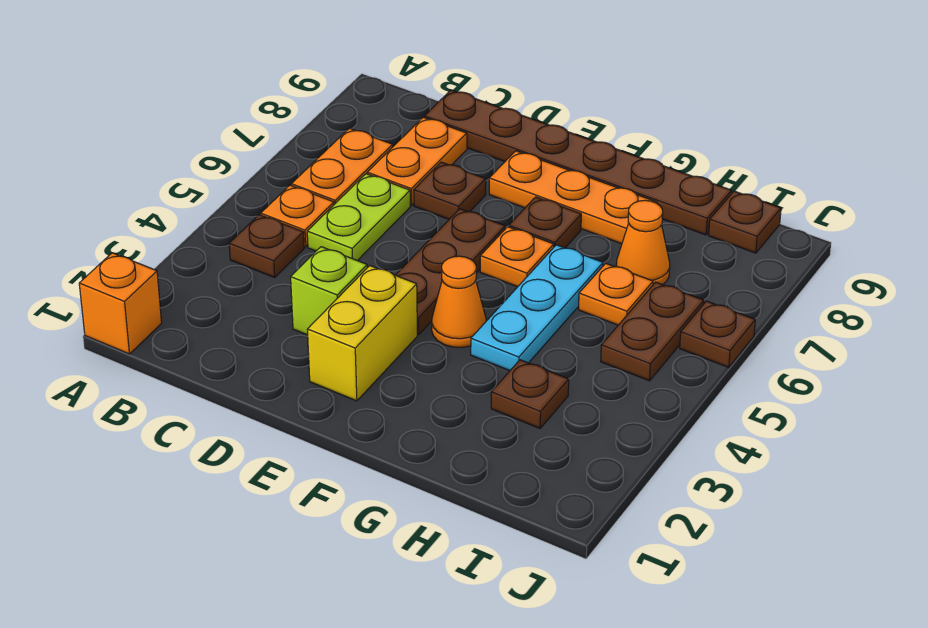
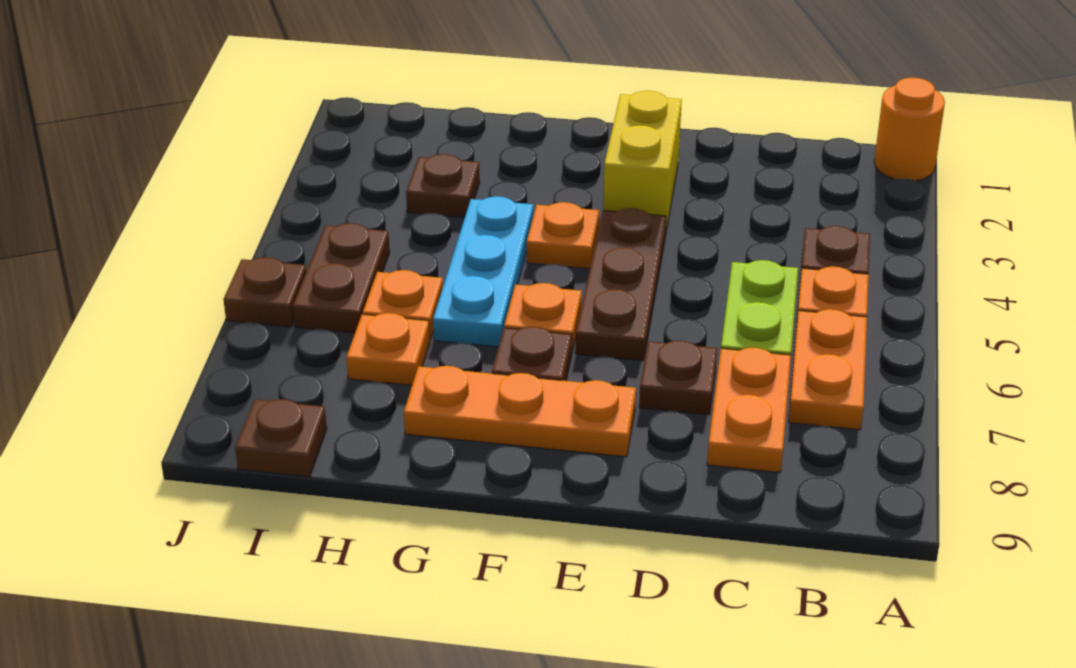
orange brick A1 level 1 -> orange round brick A1 level 1
brown plate C9:H9 level 1 -> none
lime brick D3 level 1 -> none
orange cone F4 level 1 -> orange plate F4 level 1
orange cone H7 level 1 -> orange plate H7 level 1

